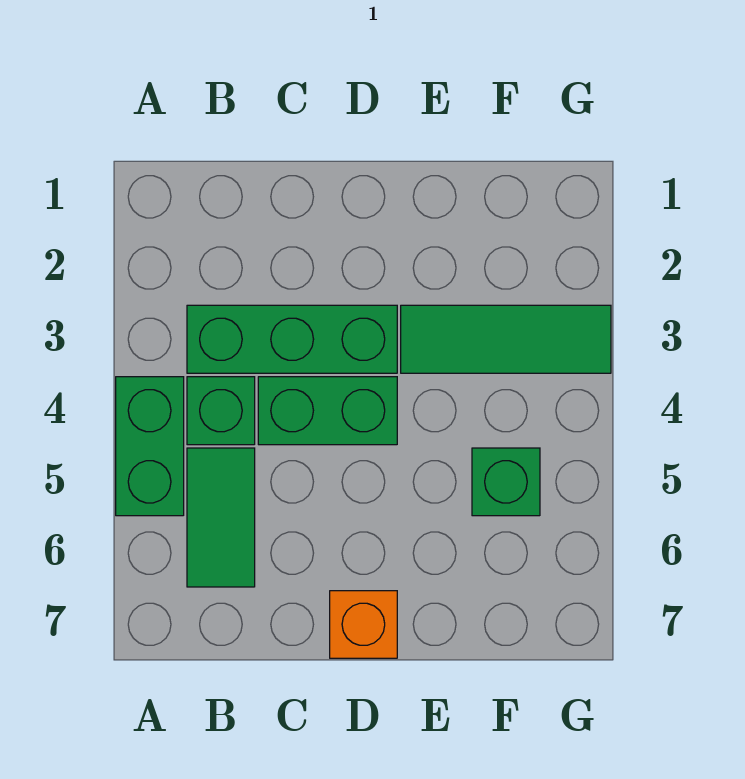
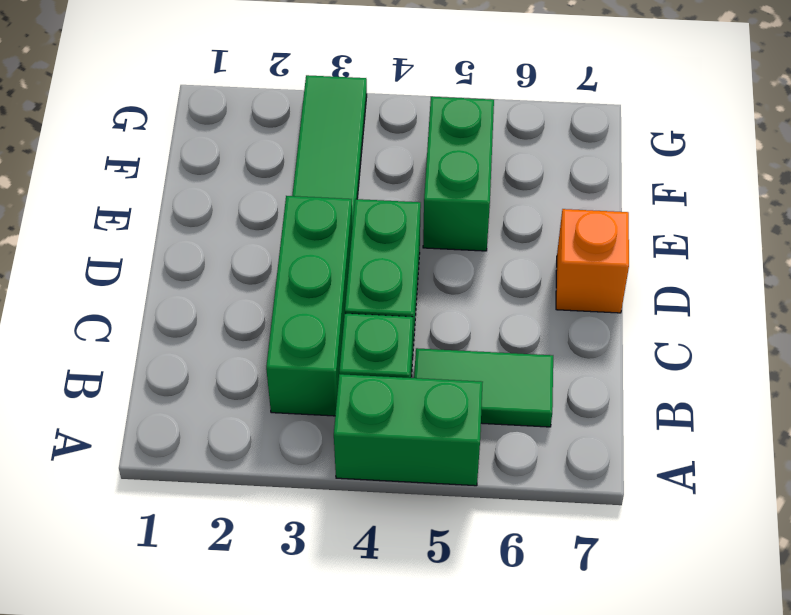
green brick F5 level 1 -> green brick E5:F5 level 1

